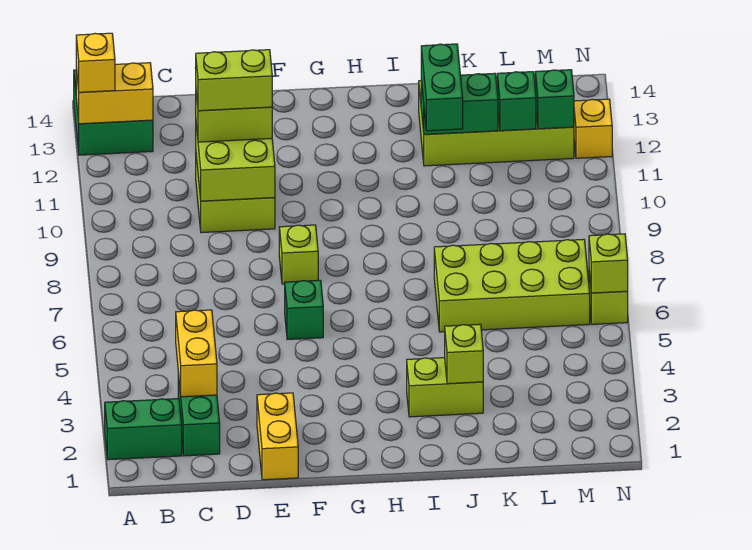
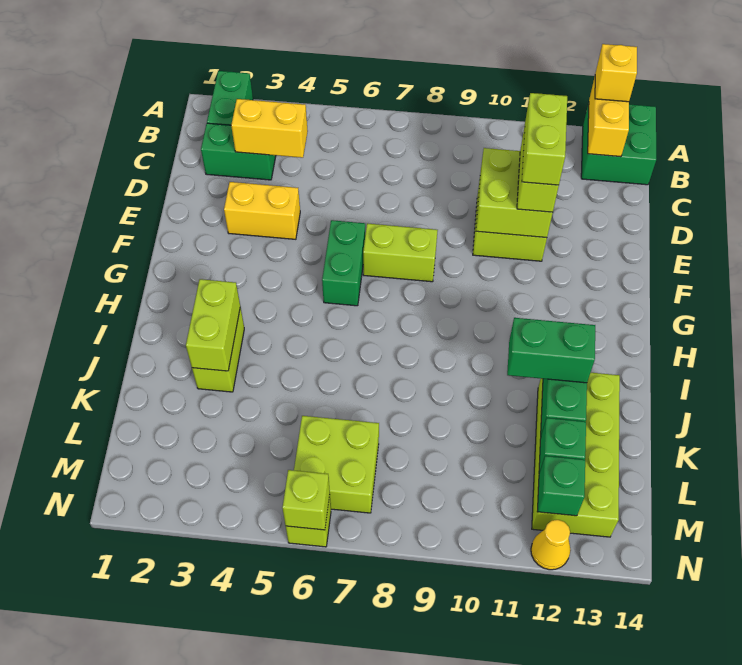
yellow brick E1:E2 level 1 -> yellow brick E3:E4 level 1
green brick F6 level 1 -> green brick F6:G6 level 1
lime brick F8 level 1 -> lime brick F7:F8 level 1
lime brick J3 level 2 -> lime brick I3:J3 level 2
lime brick J6:M7 level 1 -> lime brick L6:M7 level 1
yellow brick N12 level 1 -> yellow cone N12 level 1

